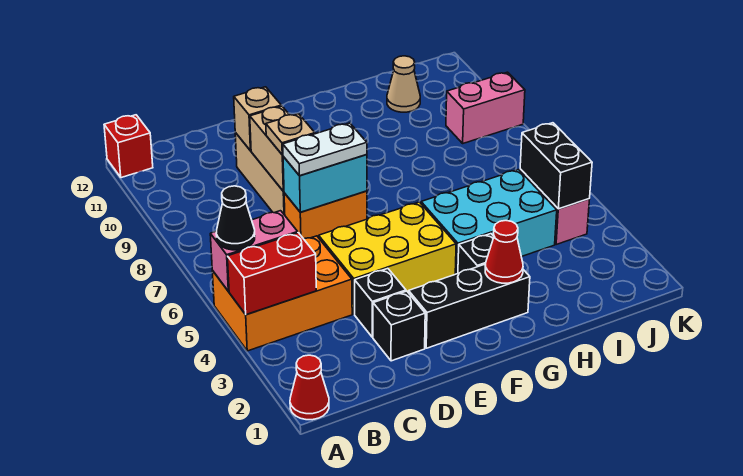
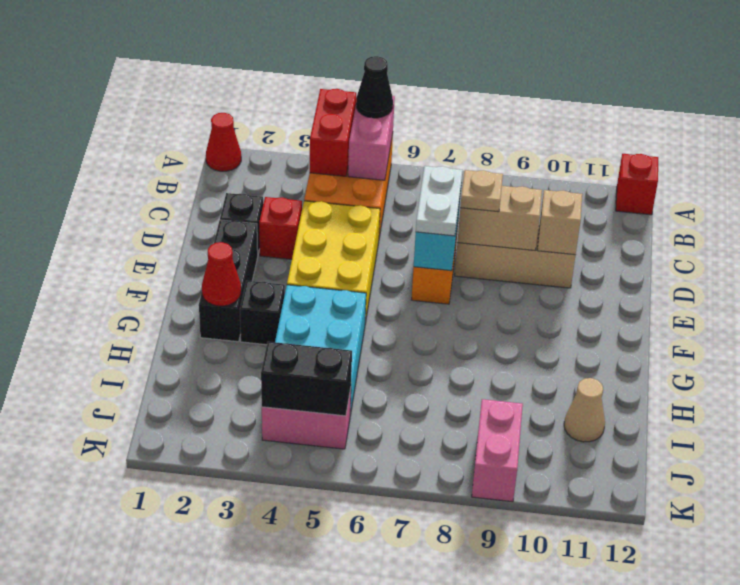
black brick D3 level 1 -> red brick D3 level 1

